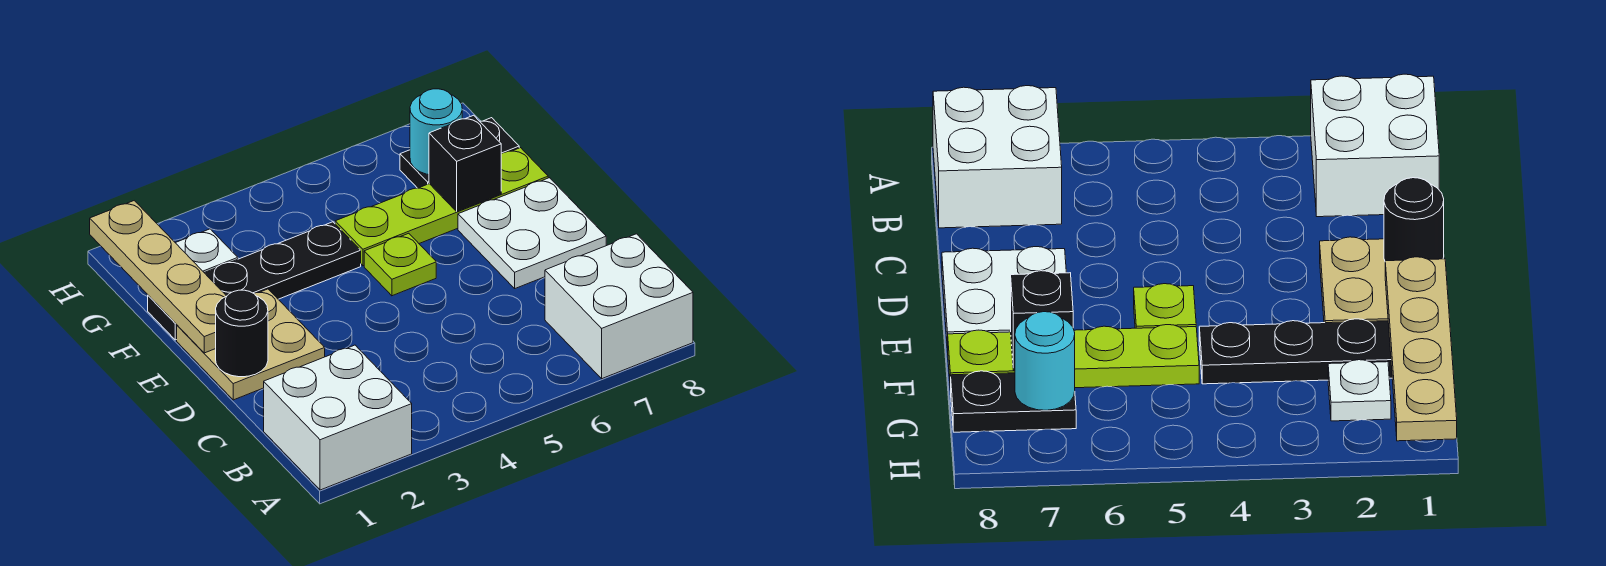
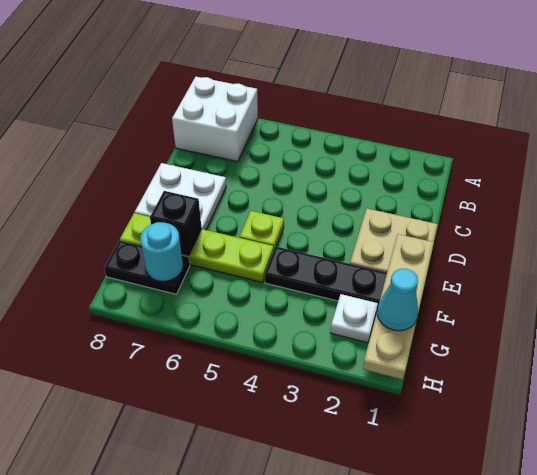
white brick A1:B2 level 1 -> none
black round brick D1 level 2 -> none
none -> cyan cone G1 level 3

